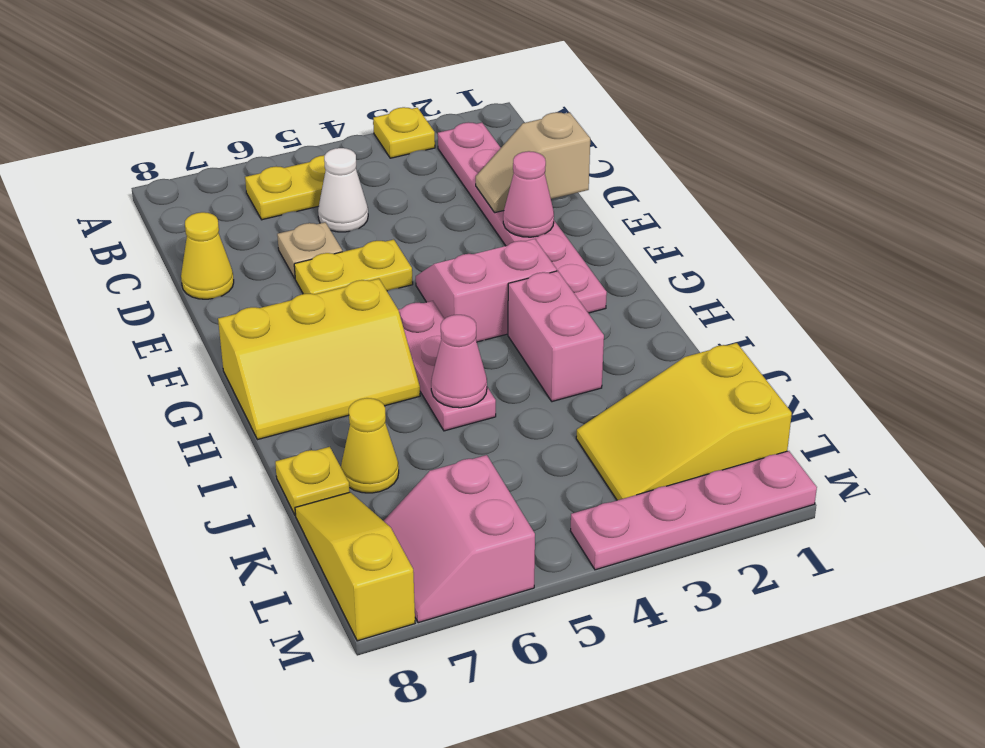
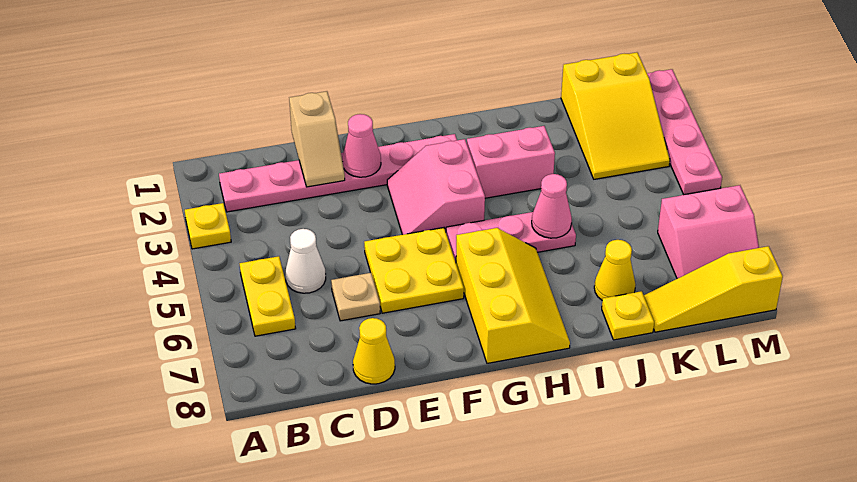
yellow plate E5:E6 level 1 -> yellow plate E5:F6 level 1

